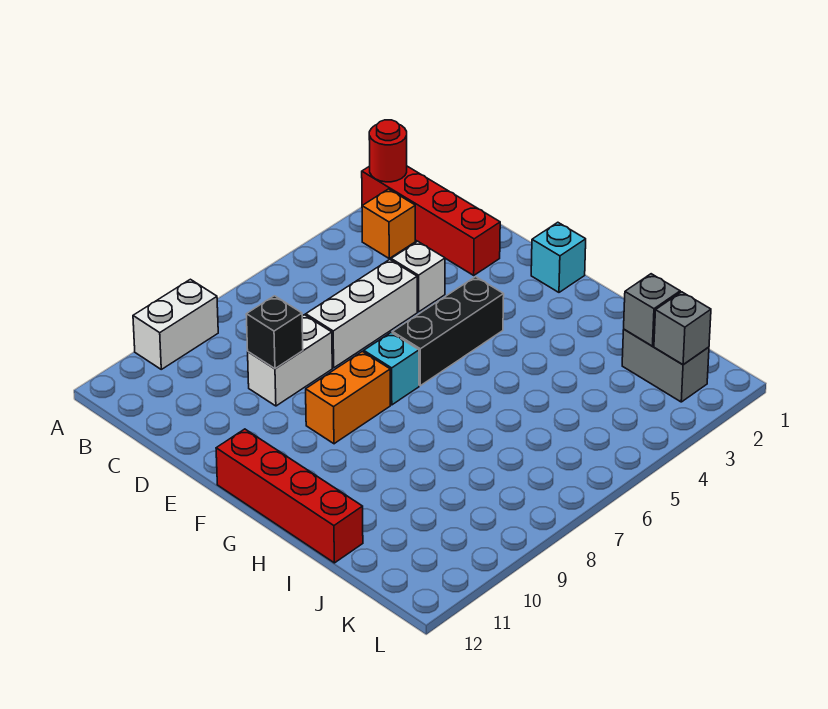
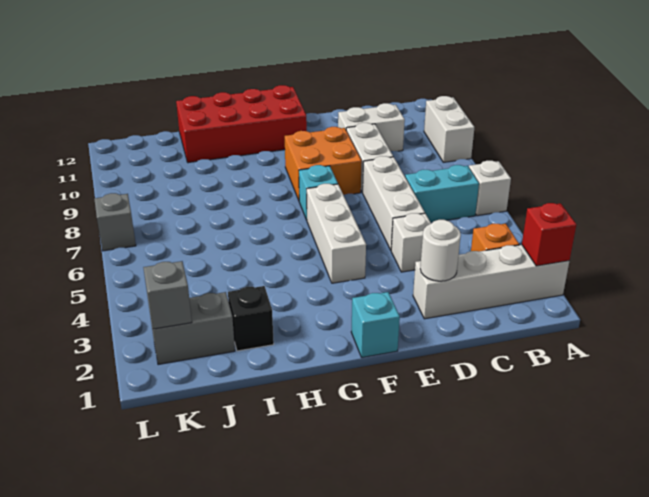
red brick A2:D2 level 1 -> white brick A2:D2 level 1
red round brick A2 level 2 -> red brick A2 level 2
none -> white brick A6 level 1
none -> cyan brick B6:C6 level 1
none -> white brick C10:D10 level 1
none -> white round brick D2 level 2
black brick D9 level 2 -> black brick I2 level 1
black brick F4:F6 level 1 -> white brick F4:F6 level 1
orange brick F8:F9 level 1 -> orange brick E8:F9 level 1
red brick F12:I12 level 1 -> red brick F11:I12 level 1
grey brick J2 level 2 -> grey brick L7 level 1

